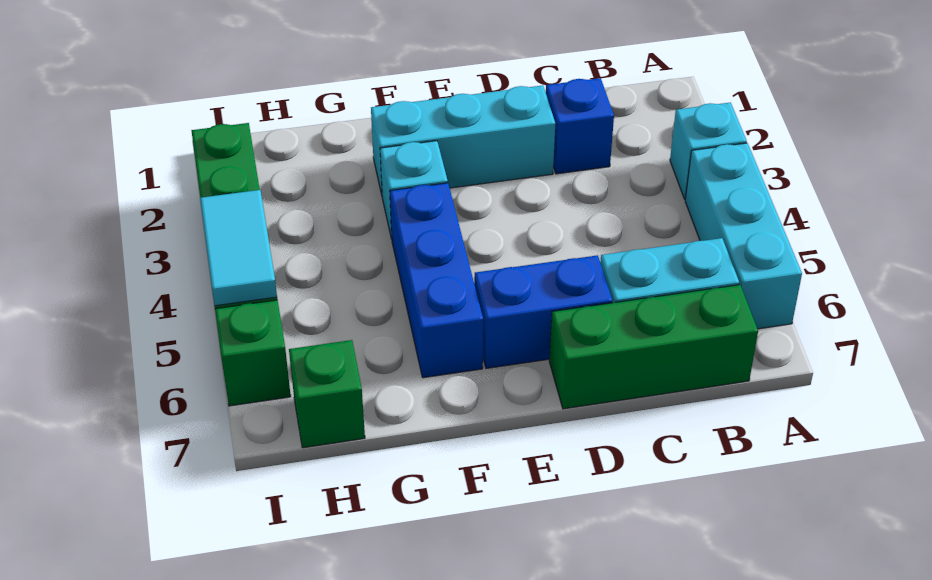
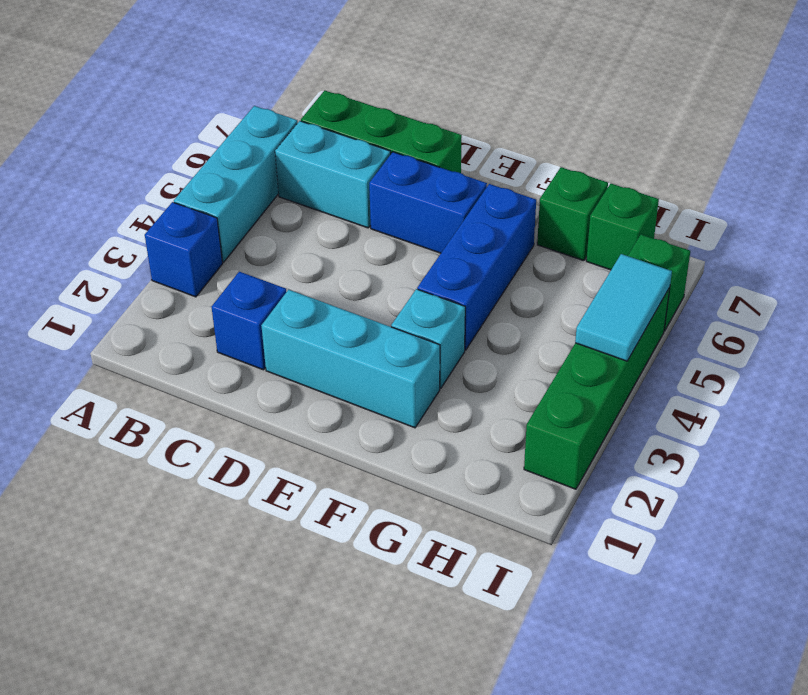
cyan brick A3 level 1 -> blue brick A3 level 1
none -> green brick G7 level 1

